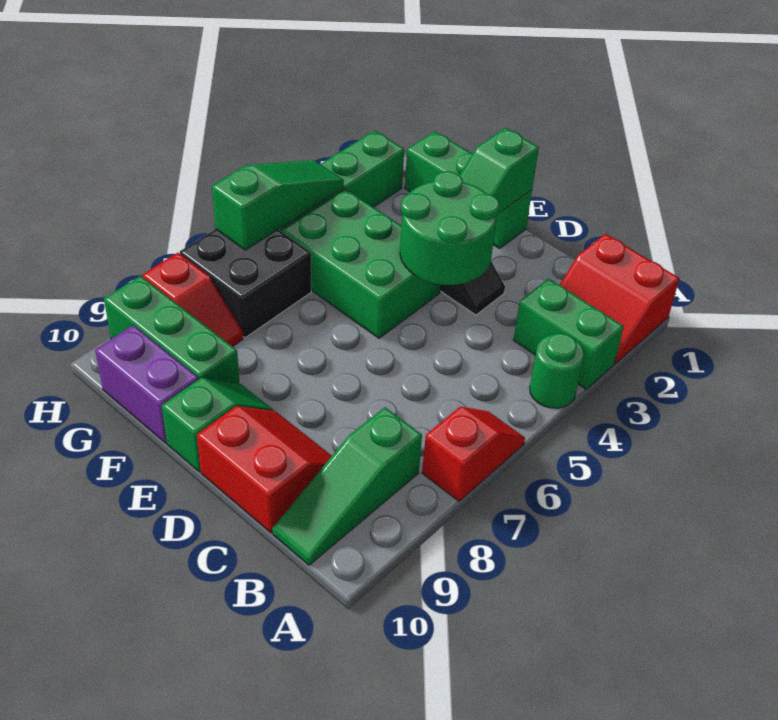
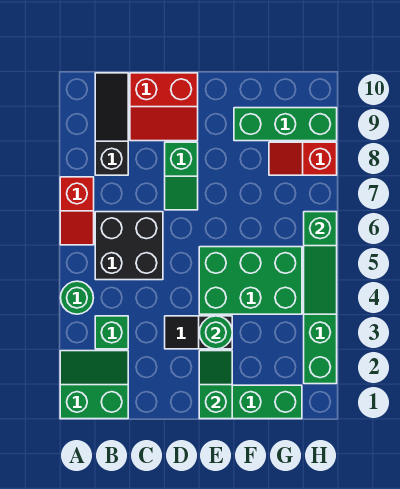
red slope A1:B2 level 1 top 1 -> green slope A1:B2 level 1 top 1
green brick A3:B3 level 1 -> green brick B3 level 1
green slope B8:B10 level 1 top 8 -> black slope B8:B10 level 1 top 8
green round brick D3:E4 level 2 -> green round brick E3 level 2
green slope E9:E10 level 1 top 10 -> green slope D7:D8 level 1 top 8
purple brick F10:G10 level 1 -> none
black brick G6:H7 level 1 -> black brick B5:C6 level 1

